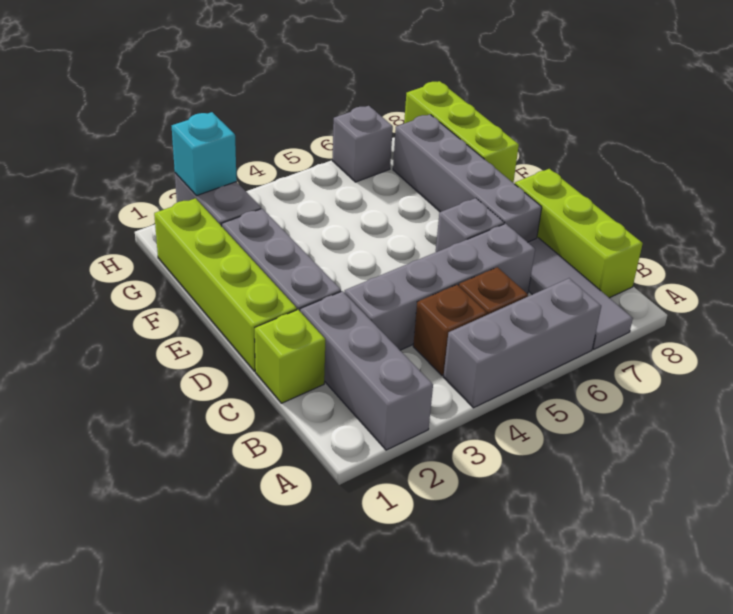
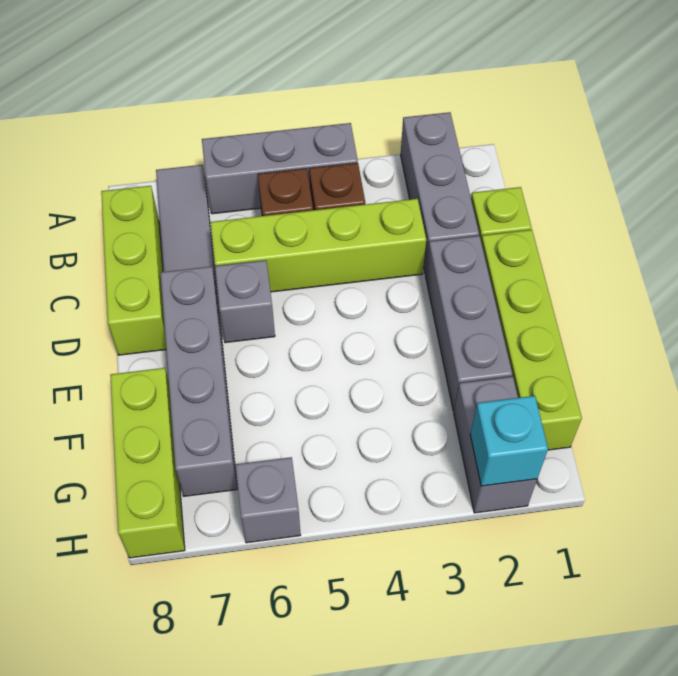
grey brick C3:C6 level 1 -> lime brick C3:C6 level 1

